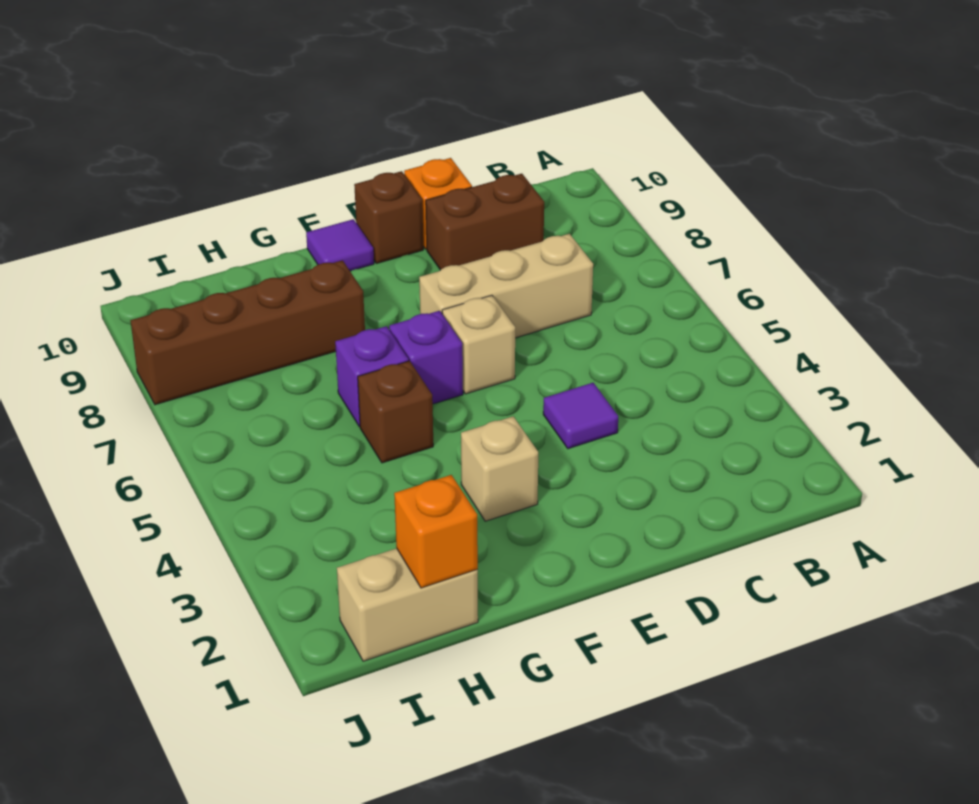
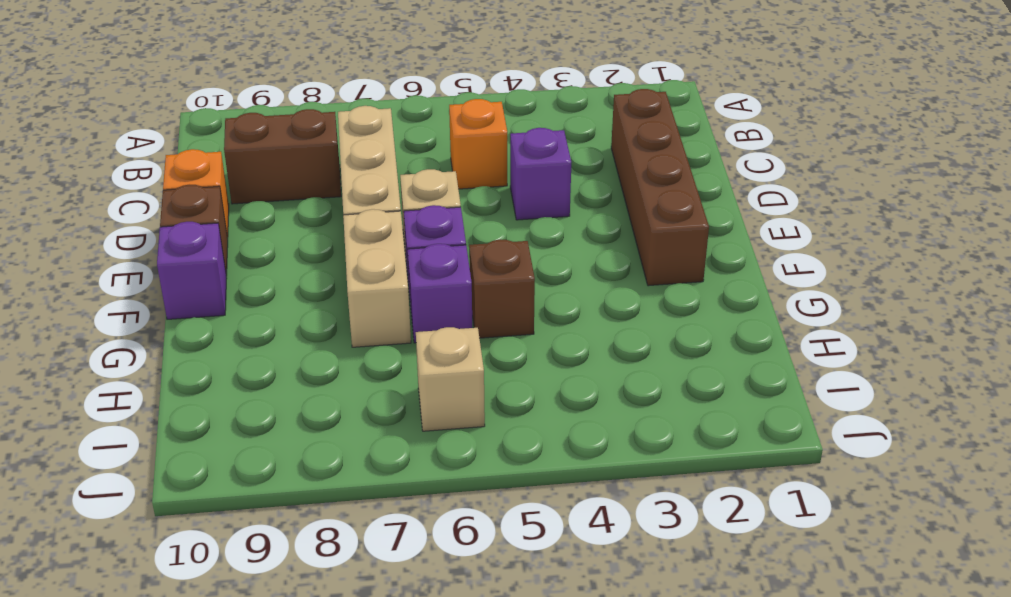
brown brick C9:D9 level 1 -> brown brick C8:C9 level 1
purple tile D4 level 1 -> purple brick D4 level 1
tan brick F3 level 1 -> tan brick I6 level 1
purple tile F10 level 1 -> purple brick F10 level 1
brown brick G8:J8 level 1 -> brown brick C2:F2 level 1
tan brick H1:I1 level 1 -> tan brick F7:G7 level 1
orange brick H1 level 2 -> orange brick C5 level 1

